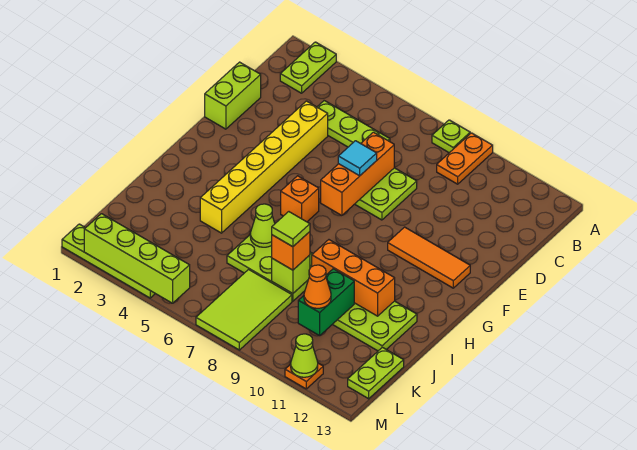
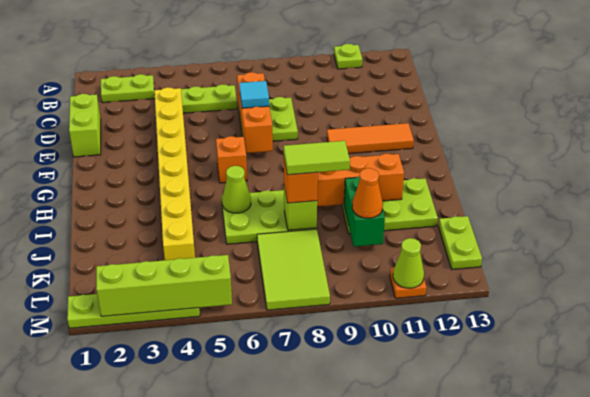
lime plate A2:B2 level 1 -> lime plate B2:B3 level 1
lime plate A8 level 1 -> lime plate A11 level 1
orange plate A9:B9 level 1 -> none
yellow brick D4:I4 level 1 -> yellow brick D4:K4 level 1
lime tile J8 level 4 -> lime tile J8:J9 level 4

